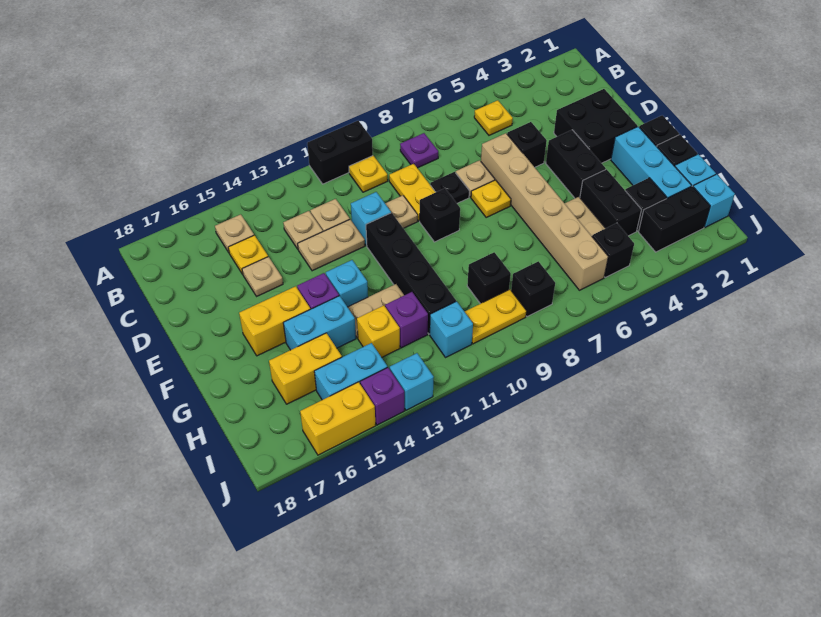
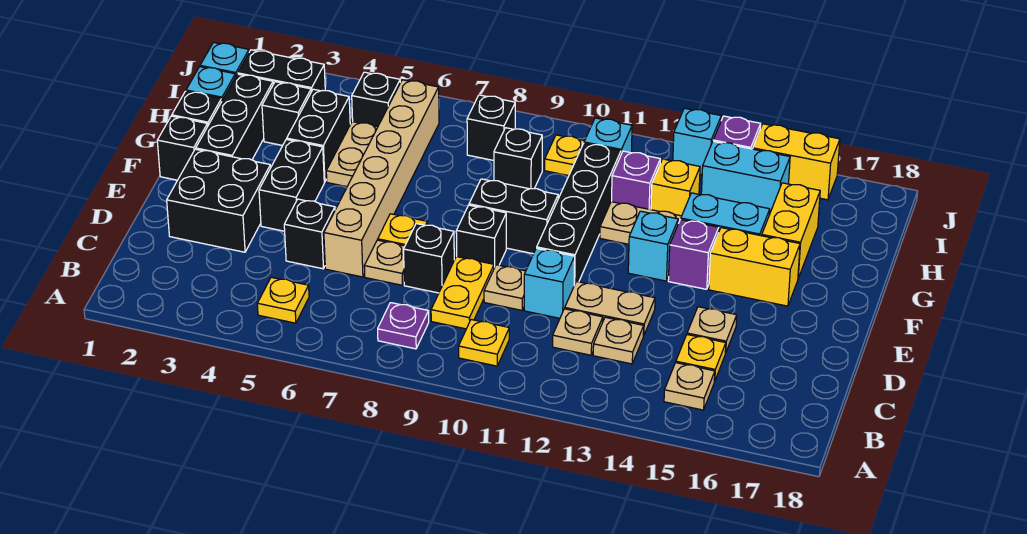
black brick A10:A11 level 1 -> black brick F9:F10 level 1
black plate D8 level 1 -> black brick D8 level 1
cyan brick F2:H2 level 1 -> black brick F2:H2 level 1
yellow brick H15:H16 level 1 -> yellow brick G16:H16 level 1
yellow plate I9:I10 level 1 -> yellow plate I10 level 1

